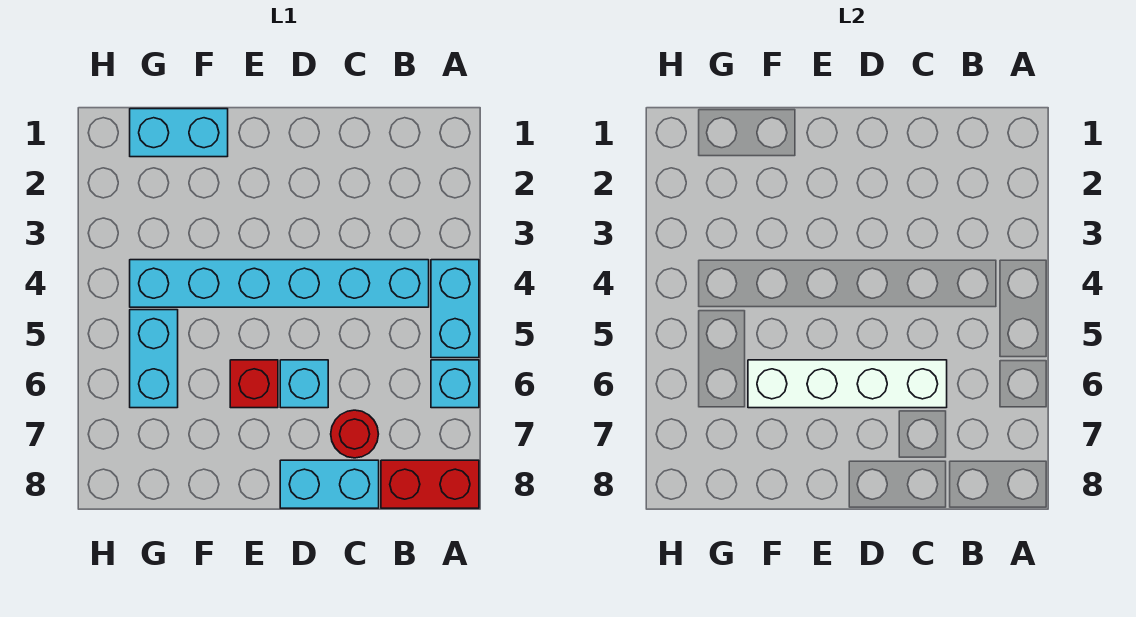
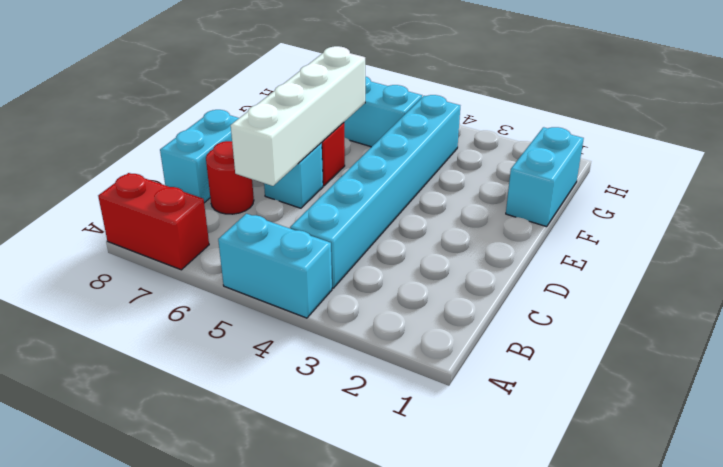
cyan brick A6 level 1 -> none
red brick A8:B8 level 1 -> red brick A7:A8 level 1

